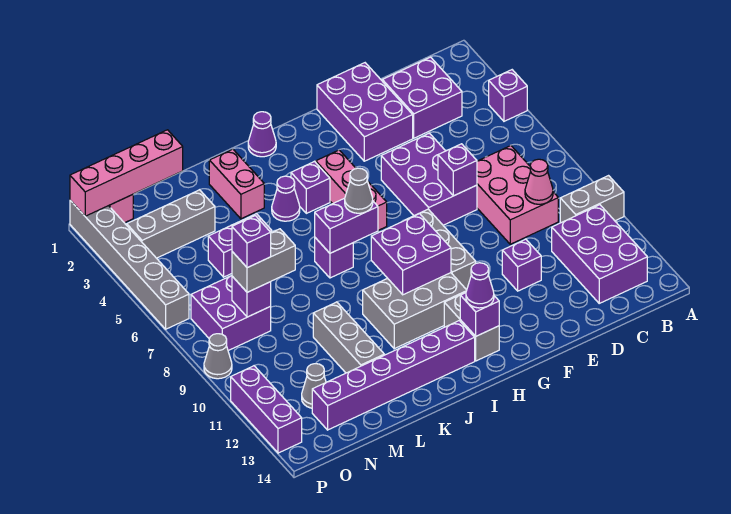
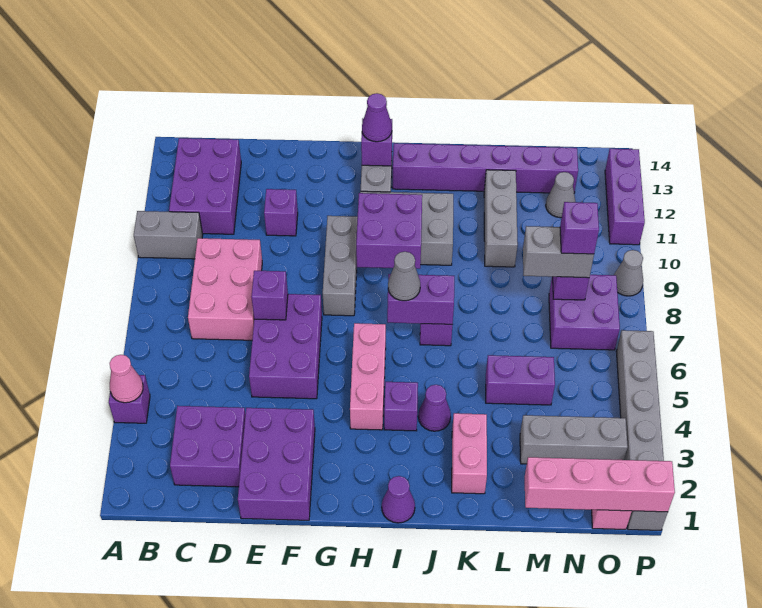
pink cone C9 level 2 -> pink cone A4 level 2

